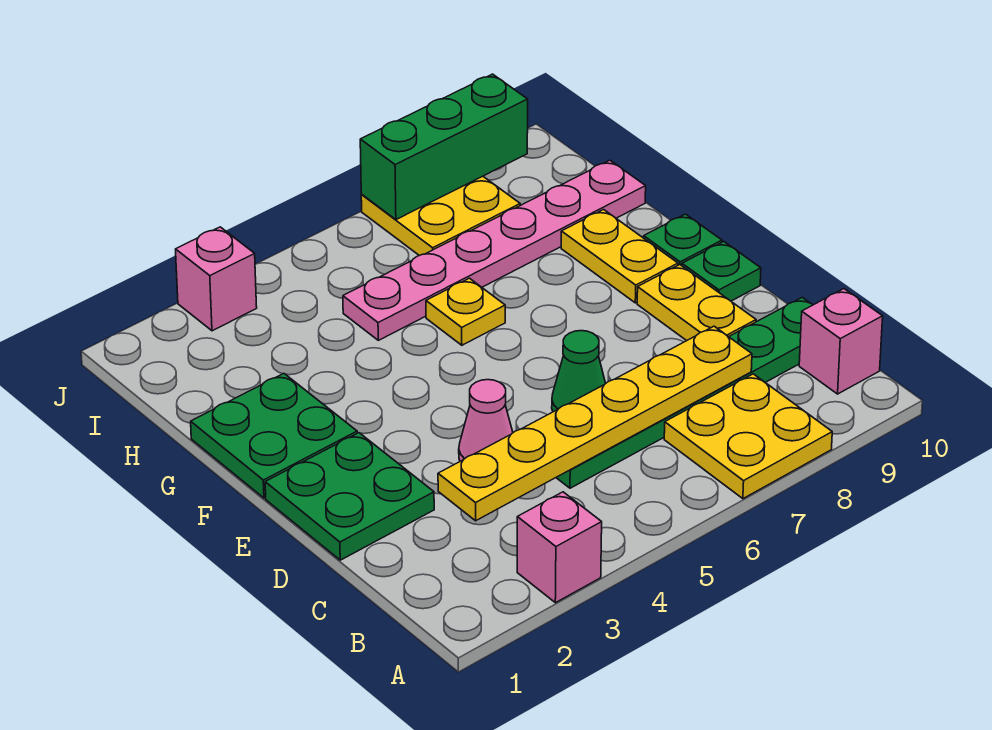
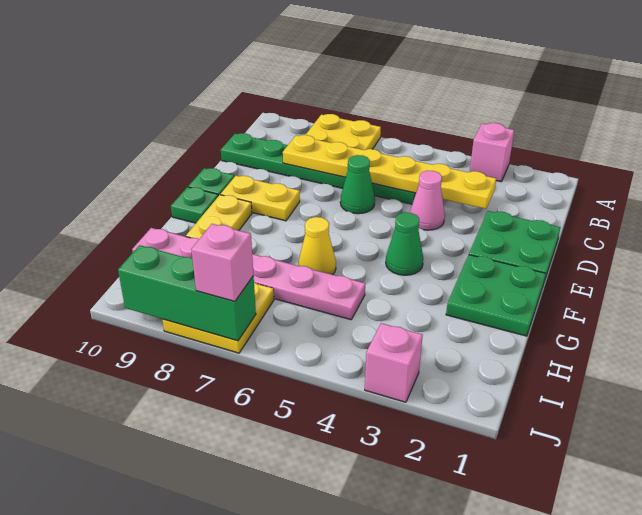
pink brick B10 level 1 -> pink brick J7 level 3
yellow plate D9:E9 level 1 -> yellow plate E8:E9 level 1
none -> green cone F4 level 1
yellow plate G6 level 1 -> yellow cone G6 level 1

